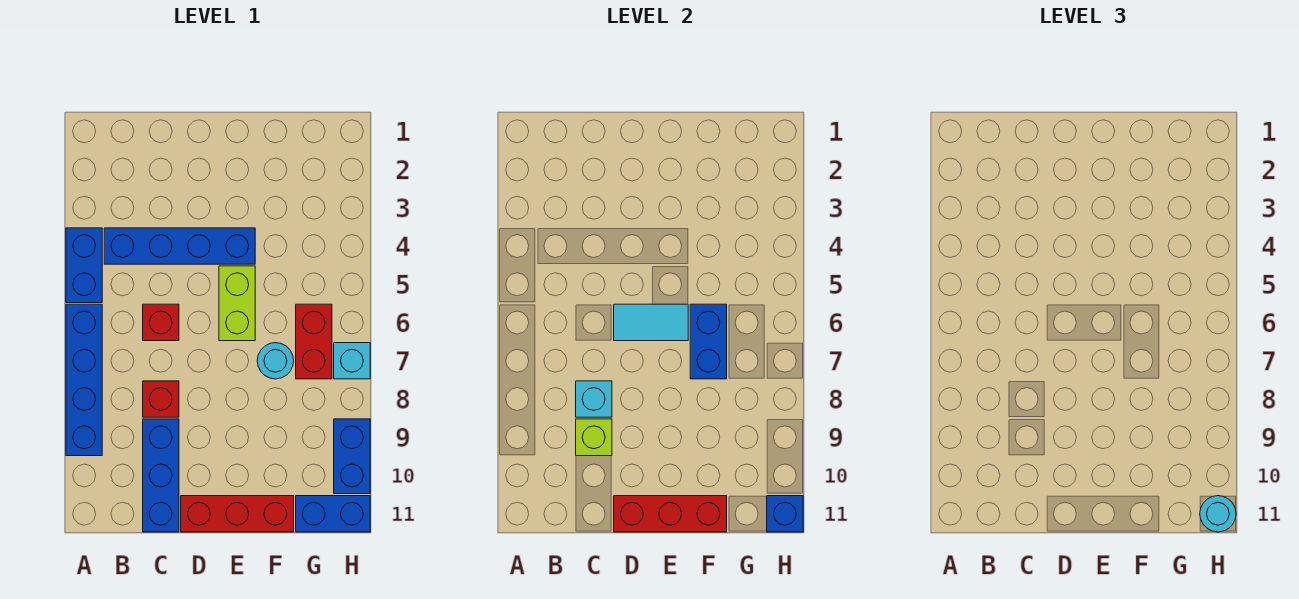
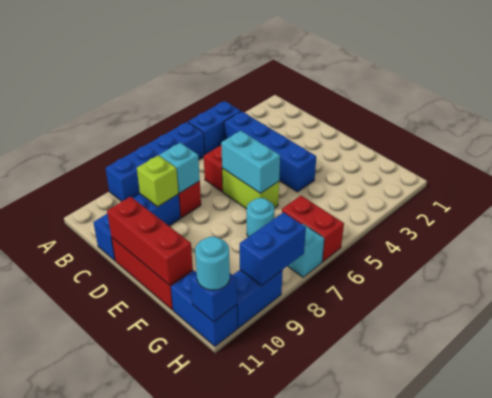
cyan tile D6:E6 level 2 -> cyan brick D6:E6 level 2
lime brick E5:E6 level 1 -> lime brick D6:E6 level 1
blue brick F6:F7 level 2 -> blue brick H8:H9 level 2
red brick G6:G7 level 1 -> red brick G6:H6 level 1

